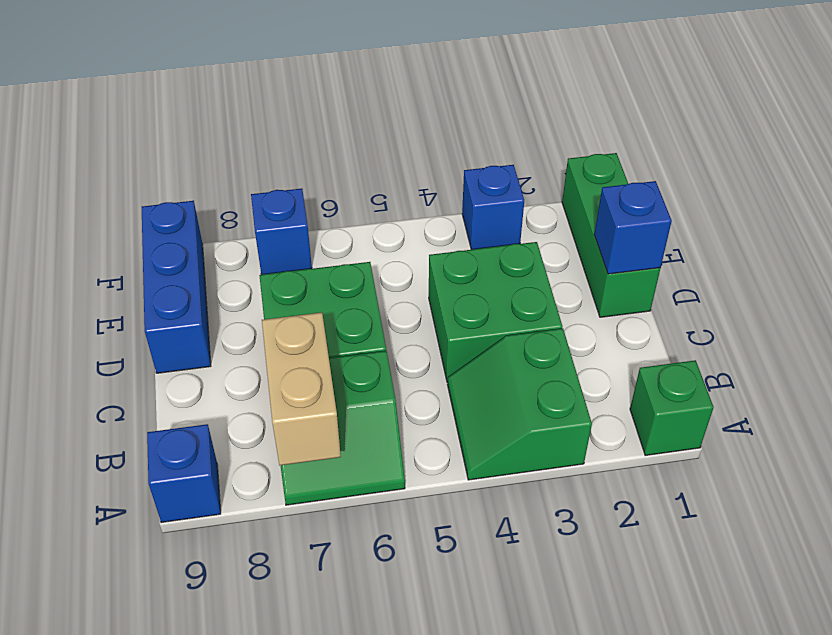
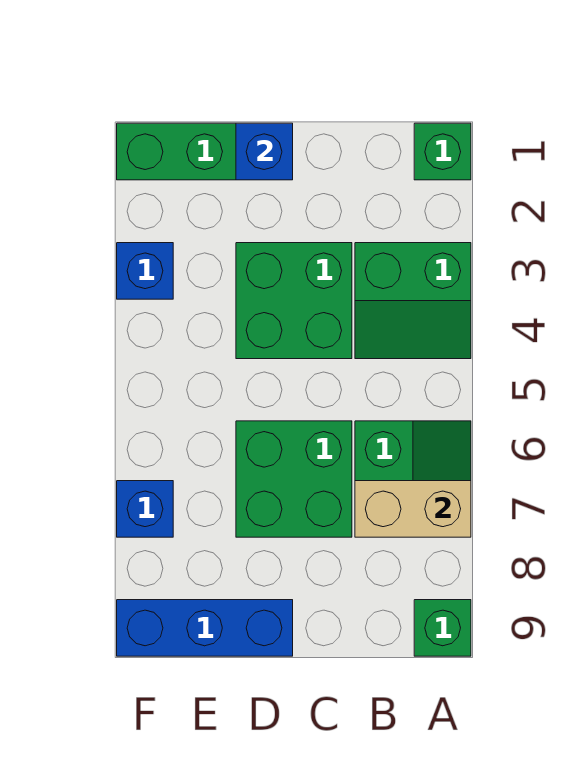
blue brick A9 level 1 -> green brick A9 level 1

